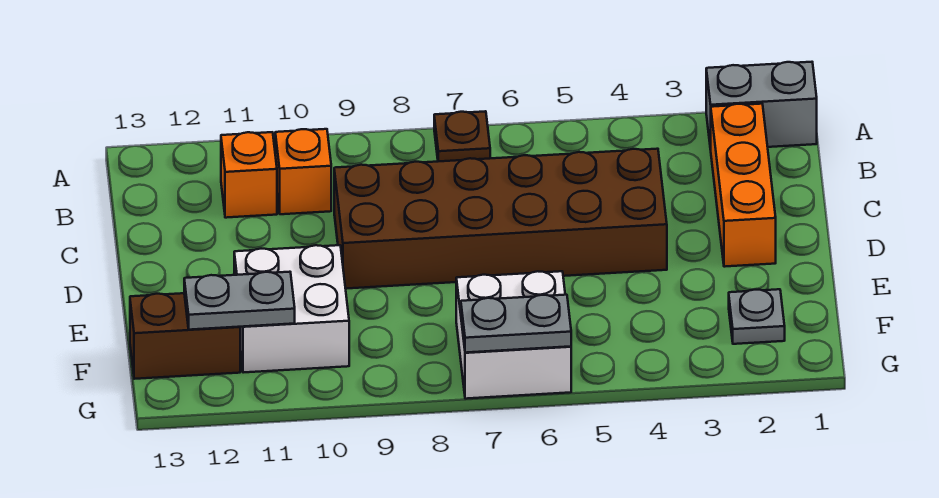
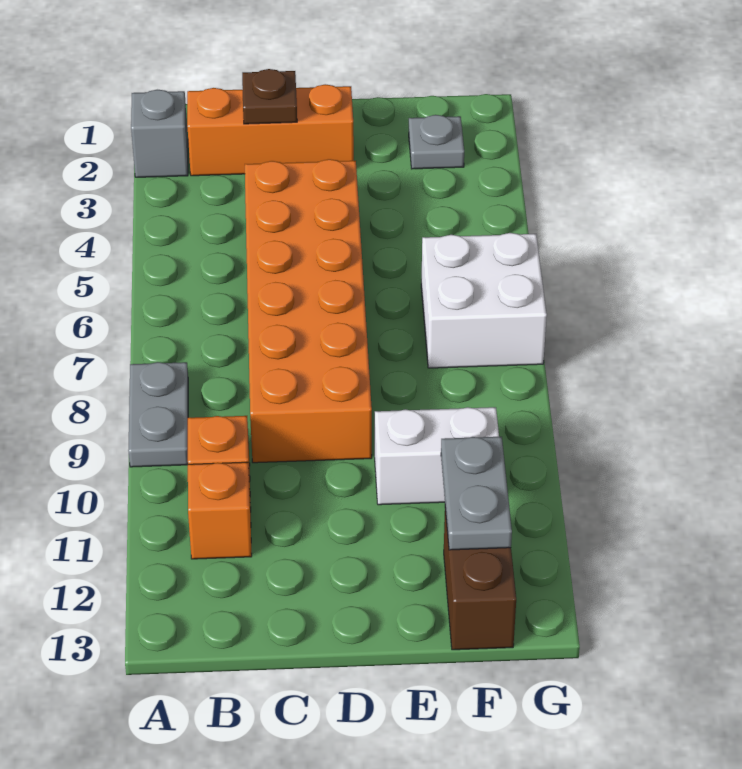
grey brick A1:A2 level 1 -> grey brick A2 level 1
brown plate A7 level 1 -> brown plate C2 level 2
brown brick C4:D9 level 1 -> orange brick C4:D9 level 1
white brick E10:F11 level 1 -> white brick E10:F10 level 1
grey plate G6:G7 level 2 -> grey plate A8:A9 level 1

